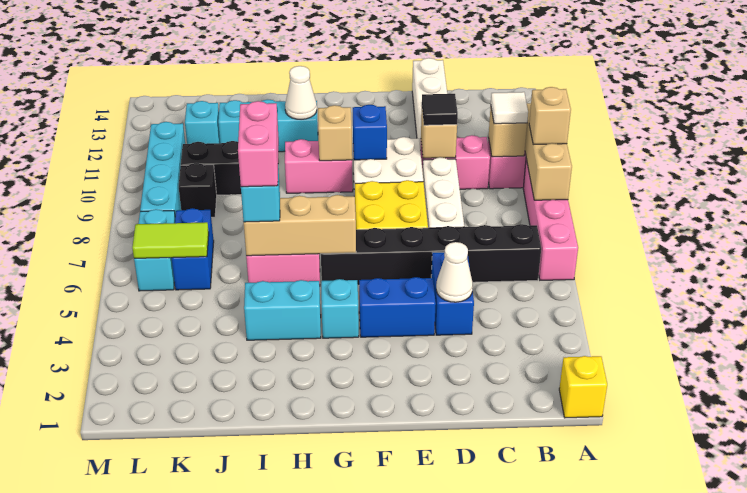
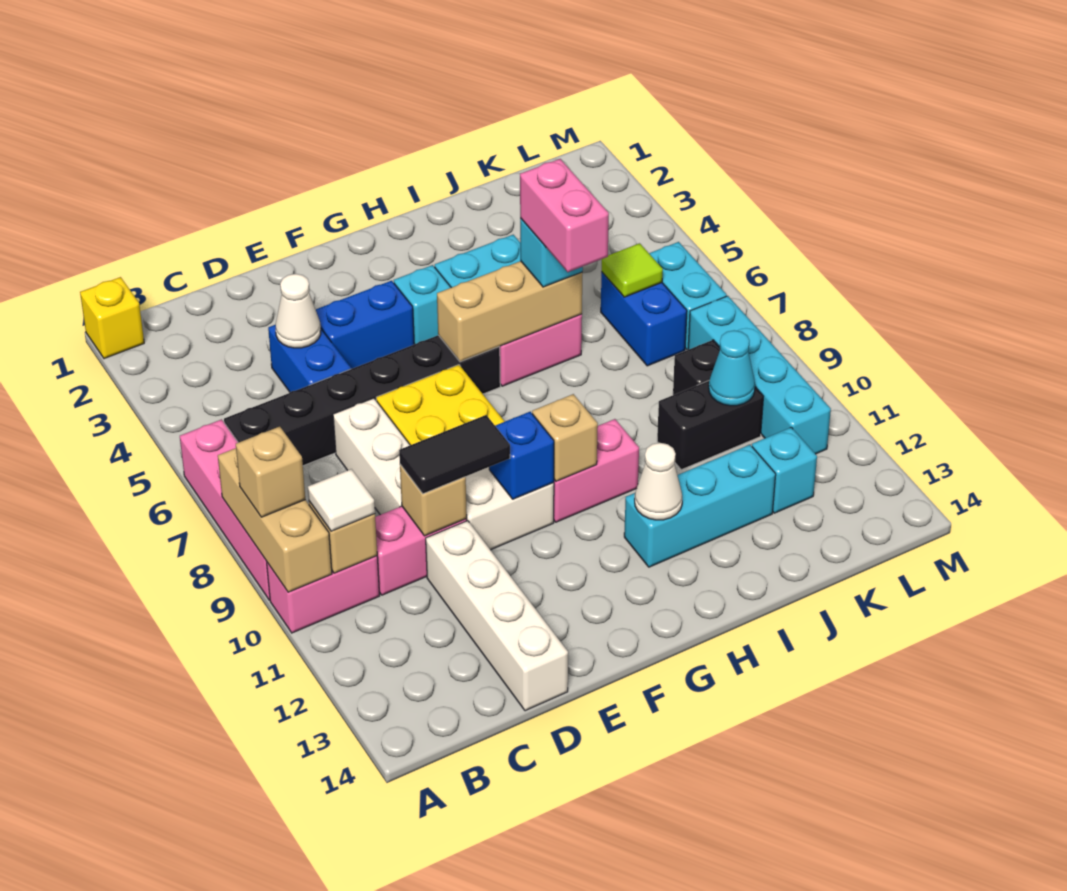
black tile D10 level 3 -> black tile D10:E10 level 3
lime tile K6:L6 level 2 -> lime tile K6 level 2
none -> cyan cone K10 level 2

